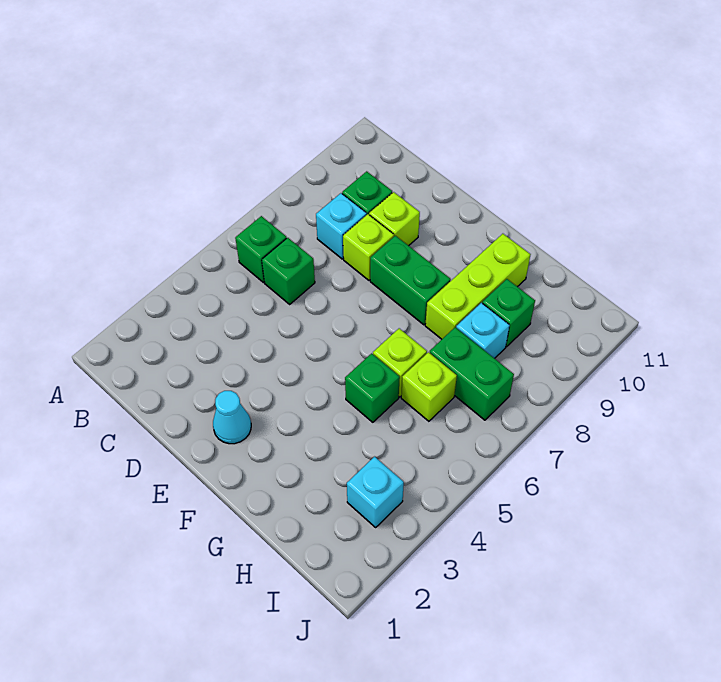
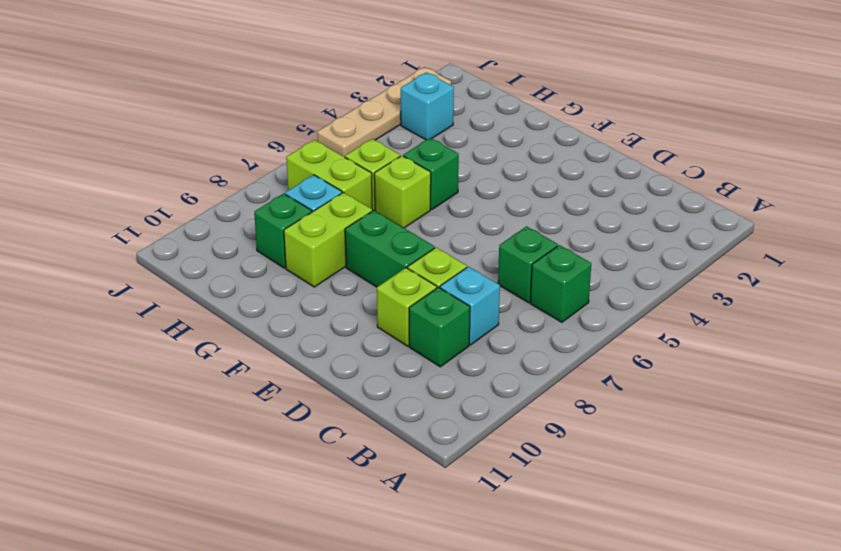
cyan cone E2 level 1 -> none
lime brick G8:G10 level 1 -> lime brick G8:G9 level 1
green brick H7:I7 level 1 -> lime brick H7:I7 level 1
none -> tan plate J2:J5 level 1

